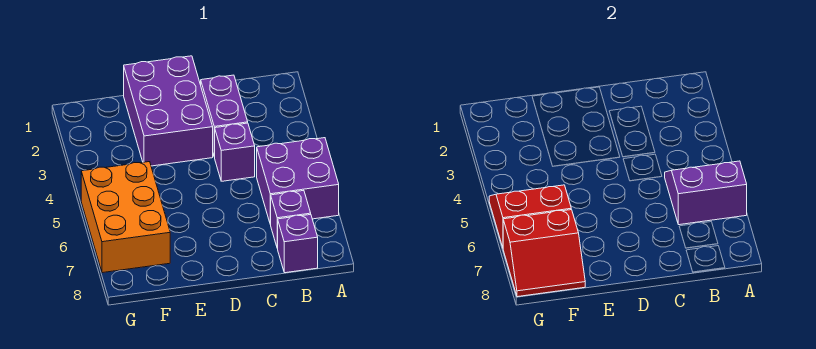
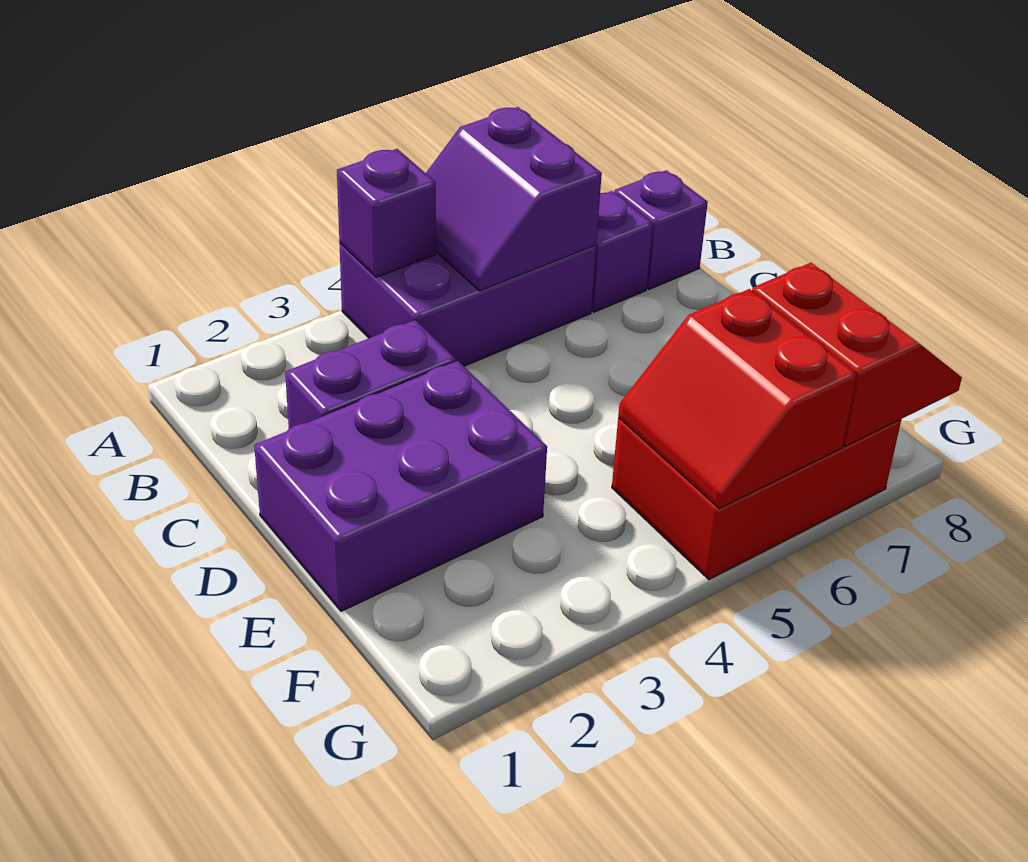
purple brick A5:B6 level 1 -> purple brick A4:B6 level 1
purple brick C4 level 1 -> purple brick A4 level 2
orange brick F5:G7 level 1 -> red brick F5:G7 level 1

